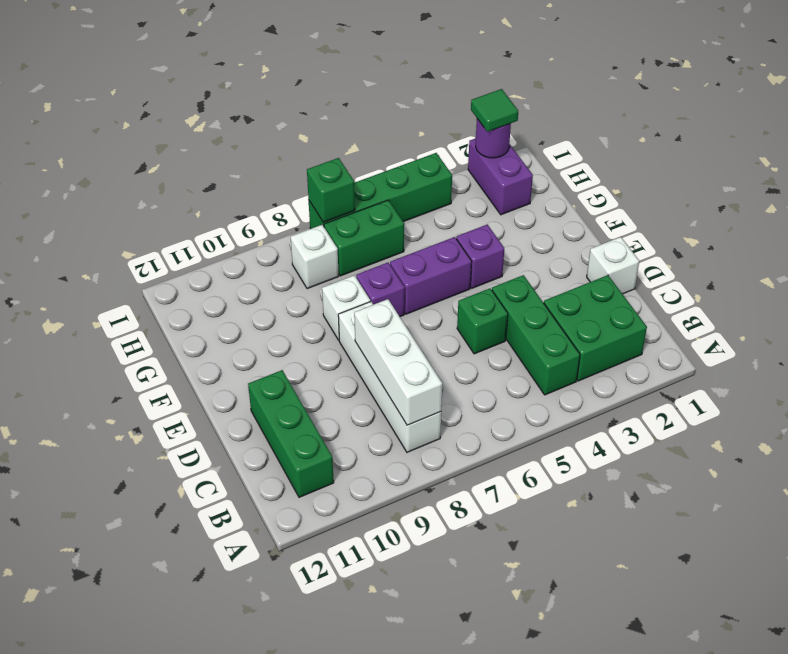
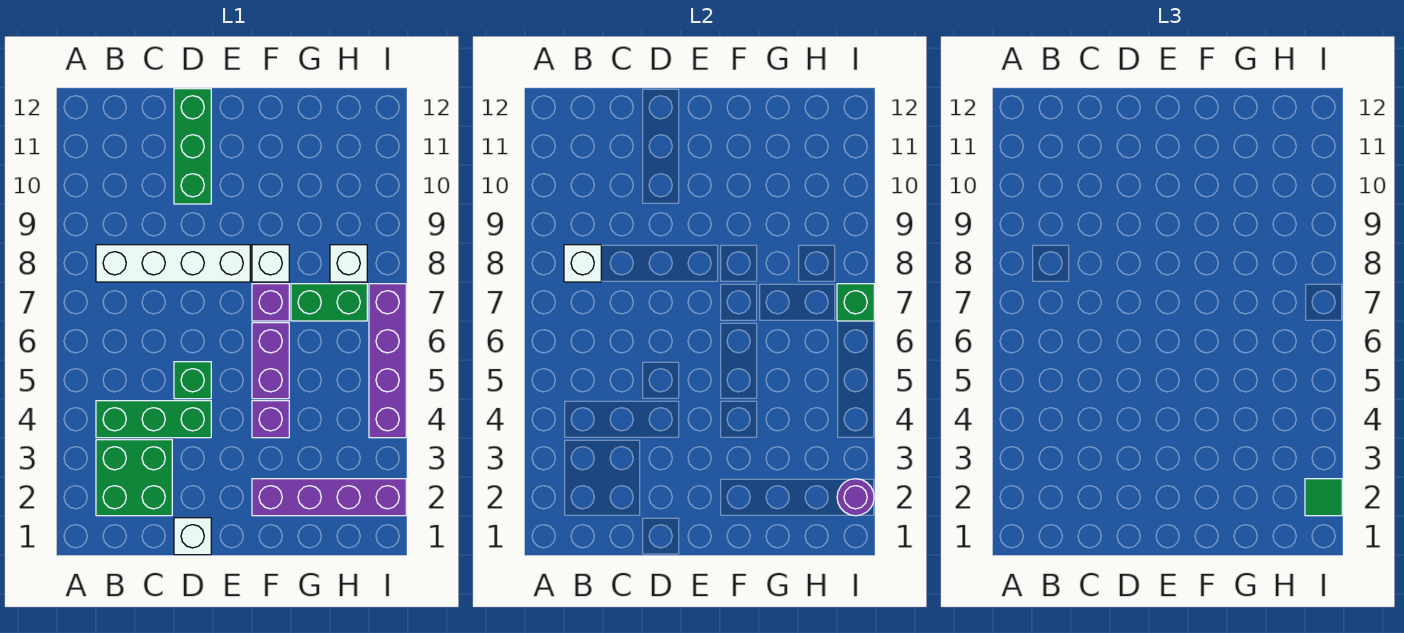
white brick B8:D8 level 2 -> white brick B8 level 2
green brick B11:D11 level 1 -> green brick D10:D12 level 1
purple brick H2:I2 level 1 -> purple brick F2:I2 level 1
green brick H6:H7 level 1 -> green brick G7:H7 level 1
green brick I4:I7 level 1 -> purple brick I4:I7 level 1

